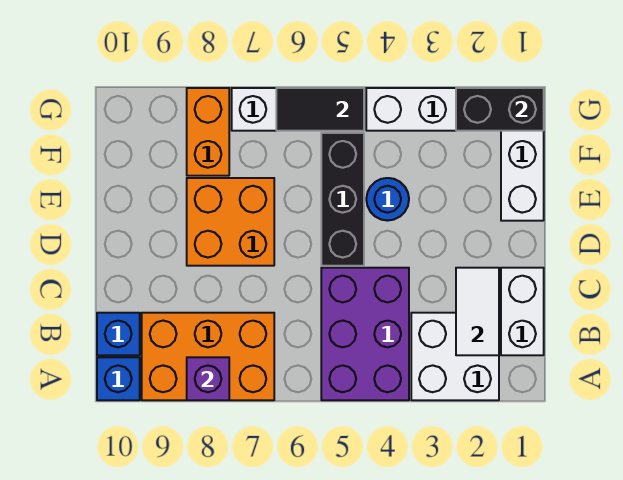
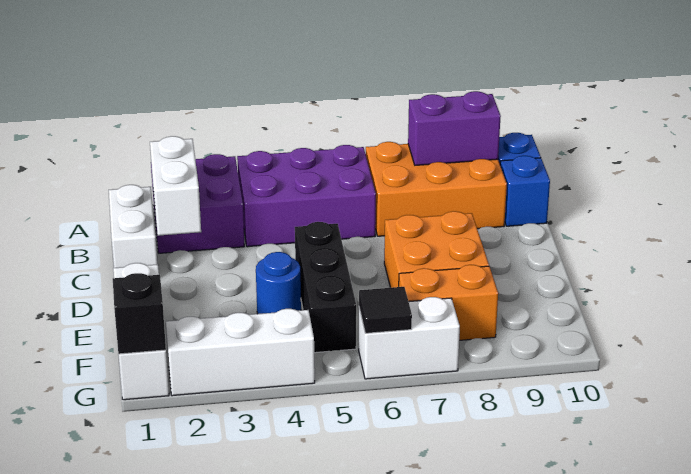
white brick A2:B3 level 1 -> purple brick A2:B3 level 1
purple brick A4:C5 level 1 -> purple brick A4:B6 level 1
purple brick A8 level 2 -> purple brick A8:A9 level 2
white tile B2:C2 level 2 -> white brick B2:C2 level 2
orange brick F8:G8 level 1 -> orange brick F7:F8 level 1
black brick G1:G2 level 2 -> black brick G1 level 2
black tile G5:G6 level 2 -> black tile G6 level 2

